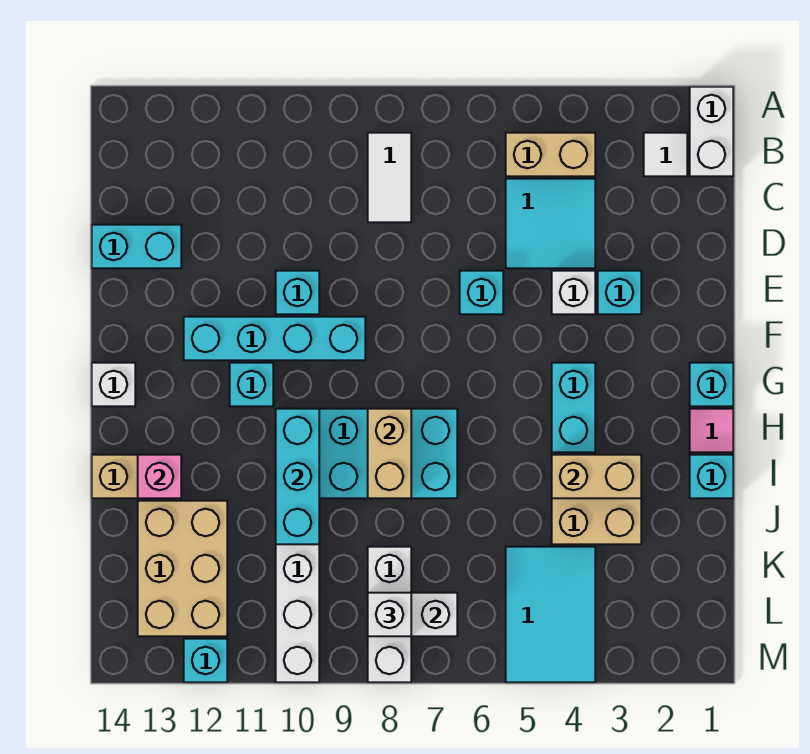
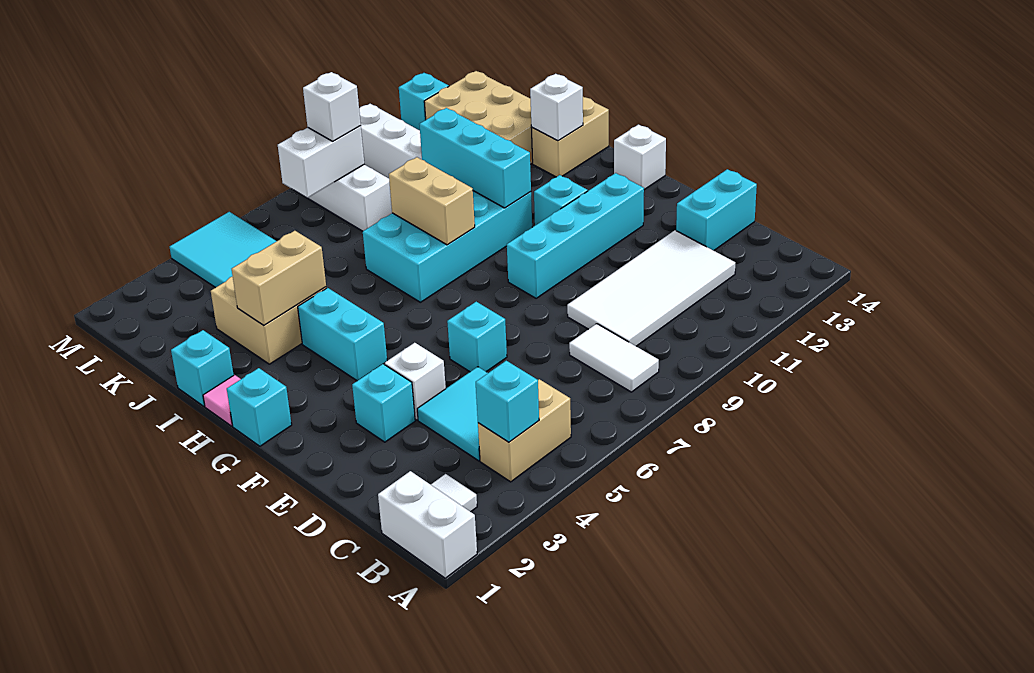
none -> white tile C9:D12 level 1
cyan brick E10 level 1 -> cyan brick B4 level 2
pink brick I13 level 2 -> white brick I13 level 2

